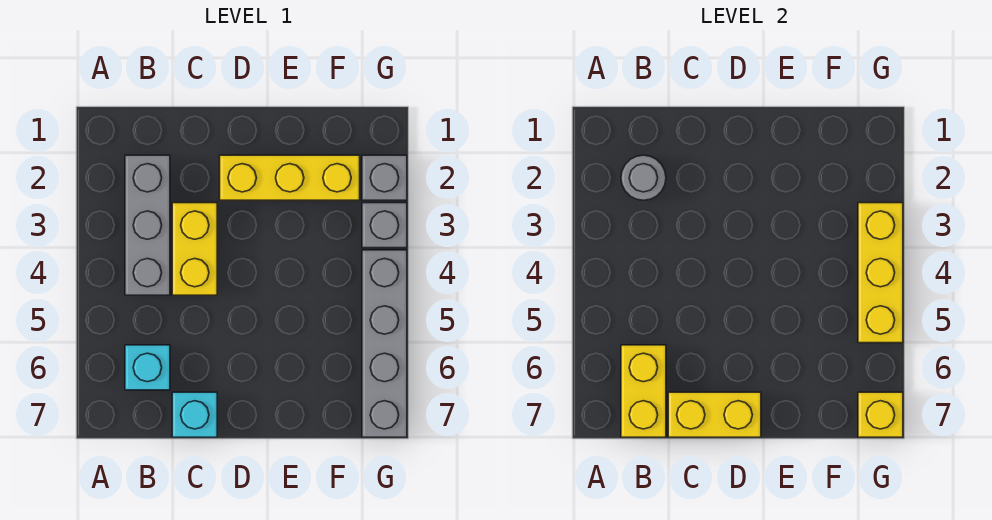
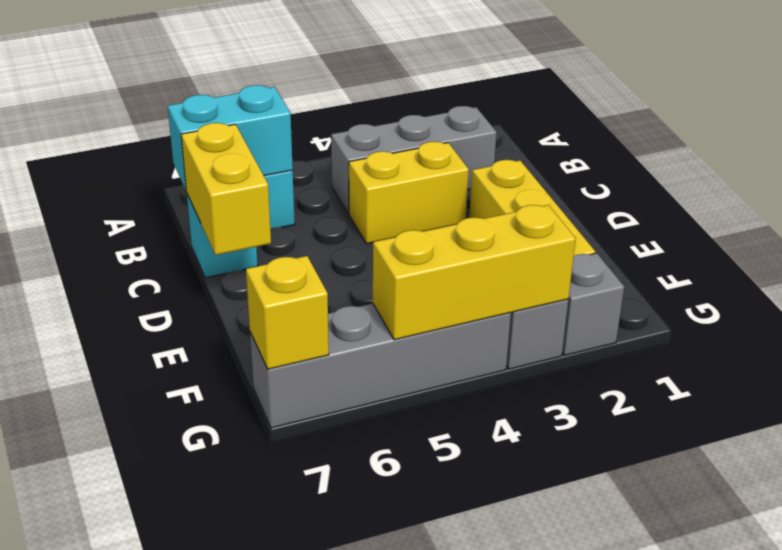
grey round brick B2 level 2 -> none
yellow brick B6:B7 level 2 -> cyan brick B6:B7 level 2

